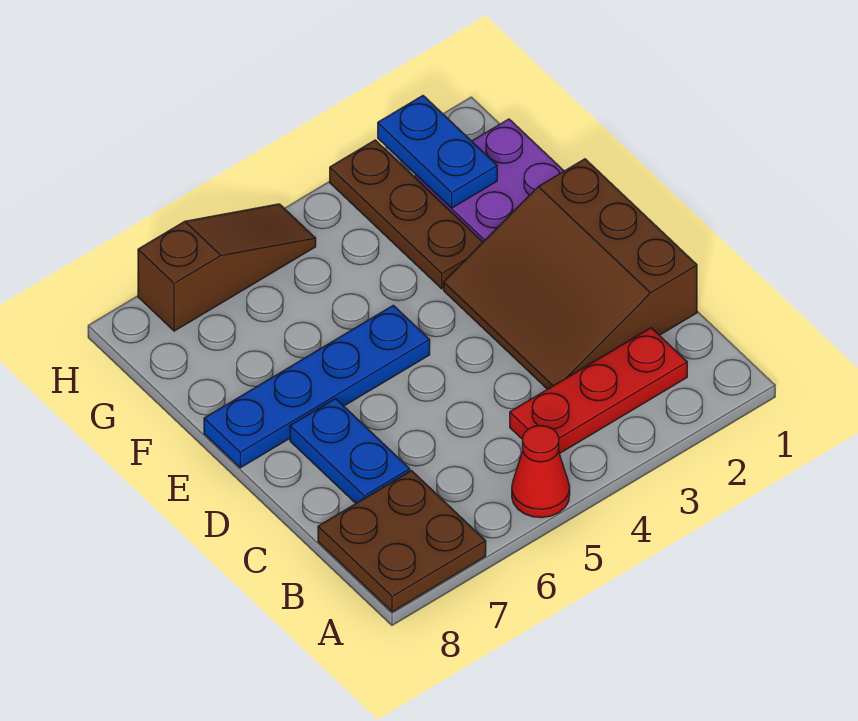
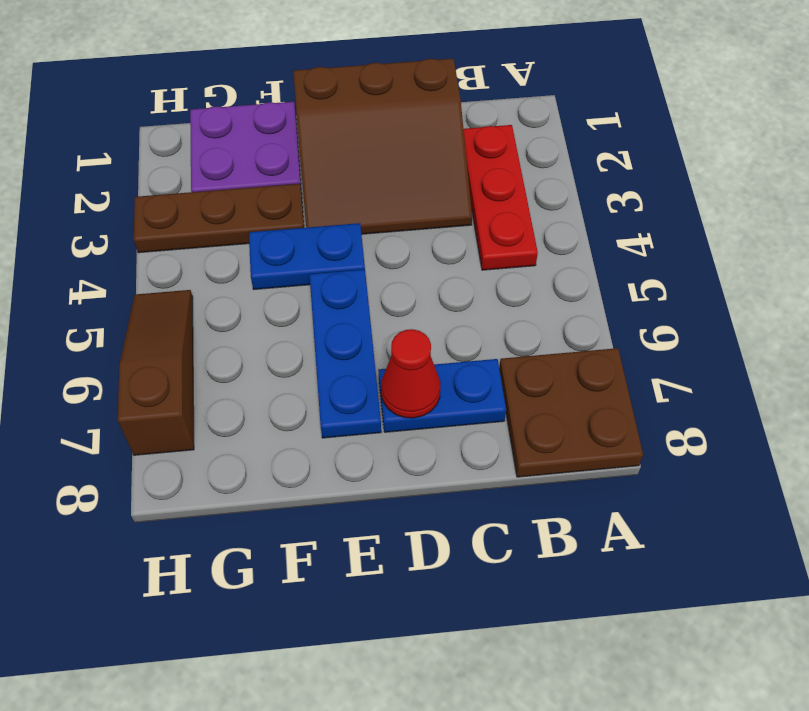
red cone A5 level 1 -> red cone D7 level 2
blue plate E5:E8 level 1 -> blue plate E5:E7 level 1
blue plate G2:H2 level 2 -> blue plate E4:F4 level 1

